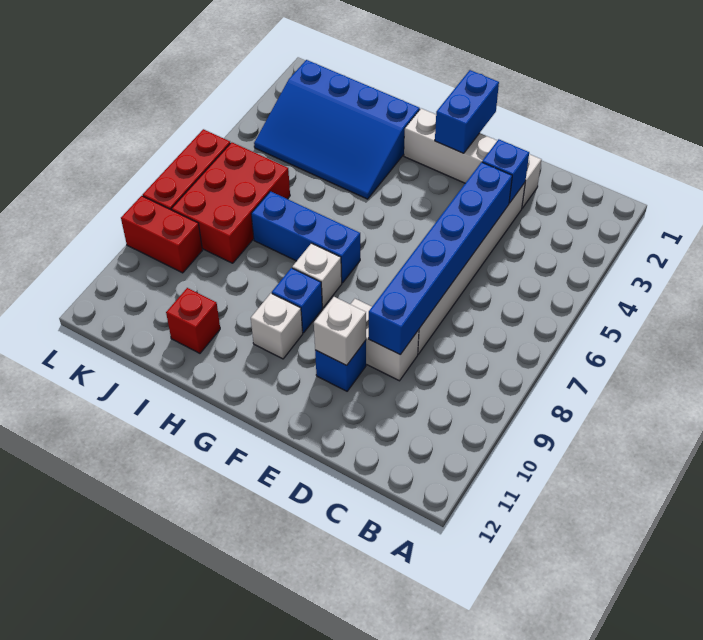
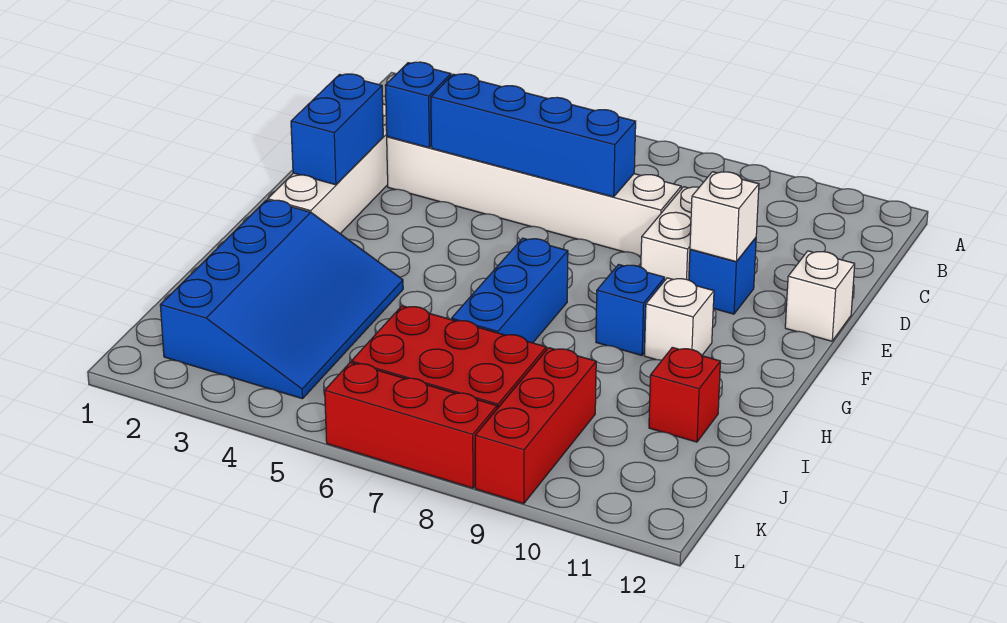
blue brick D4:D9 level 2 -> blue brick D4:D7 level 2
blue brick F1:F2 level 2 -> blue brick E2:F2 level 2
white brick G8 level 1 -> white brick E12 level 1
red brick K9:L9 level 1 -> red brick J9:L9 level 1

